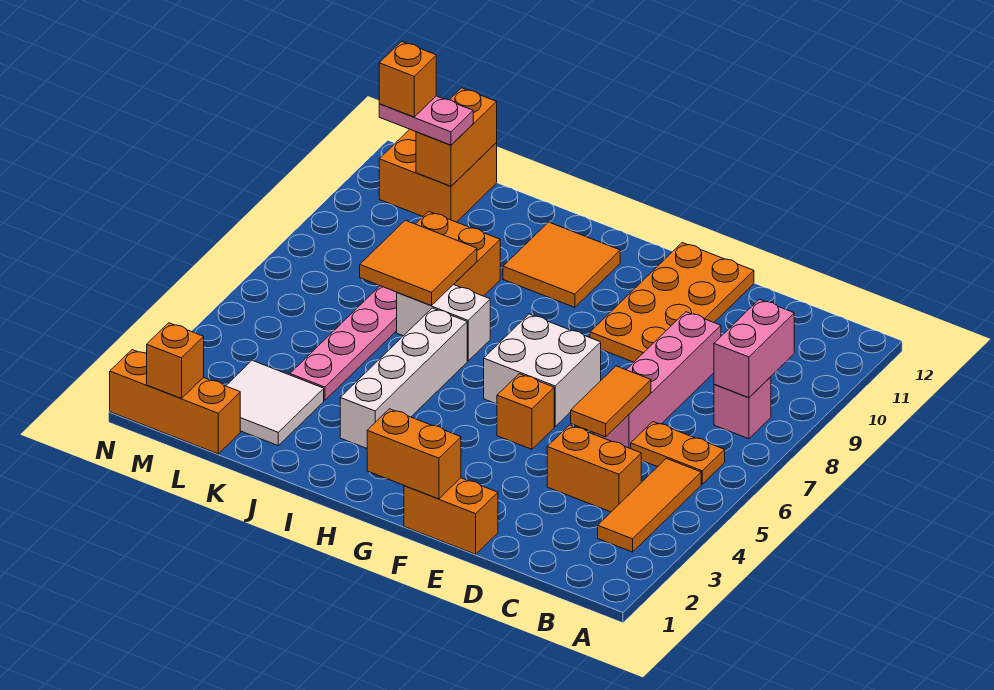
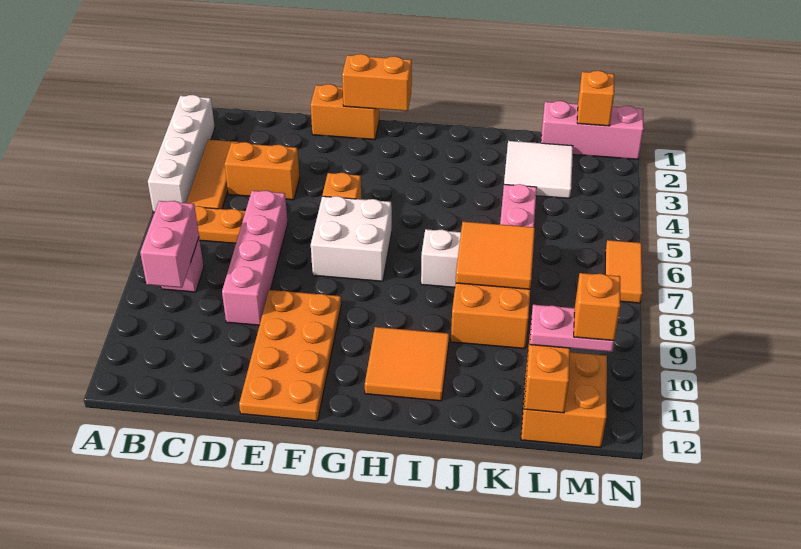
orange tile D5:D6 level 2 -> orange tile N6:N7 level 1
white brick I3:I6 level 1 -> white brick A2:A5 level 1
orange brick L1:N1 level 1 -> pink brick L1:N1 level 1

